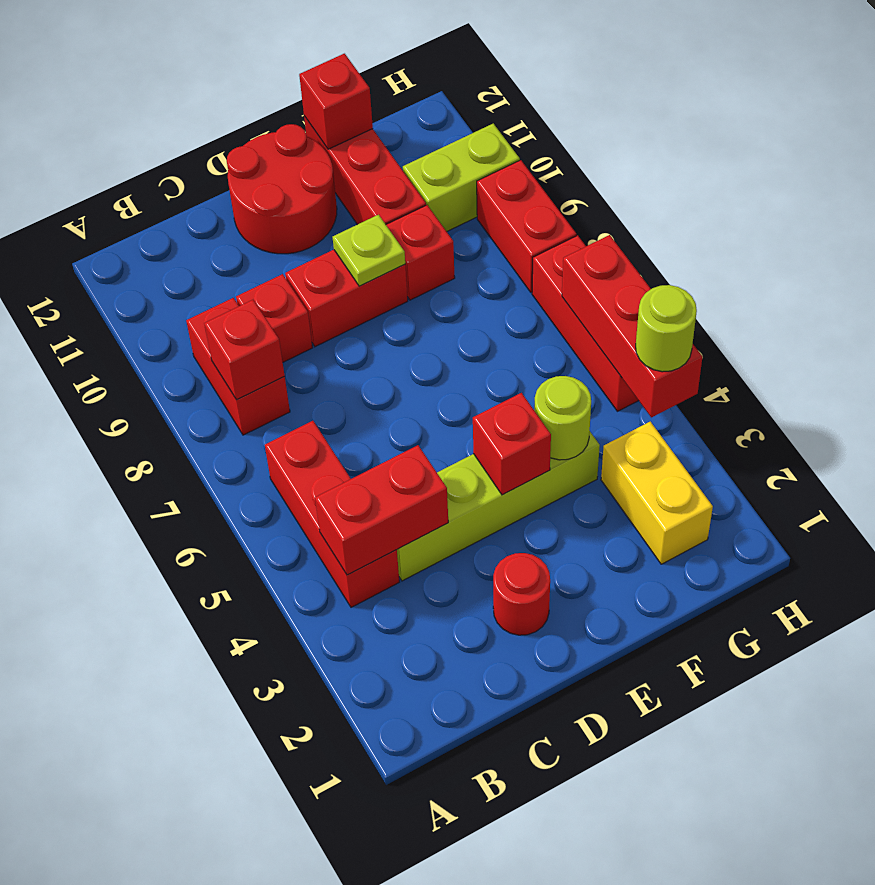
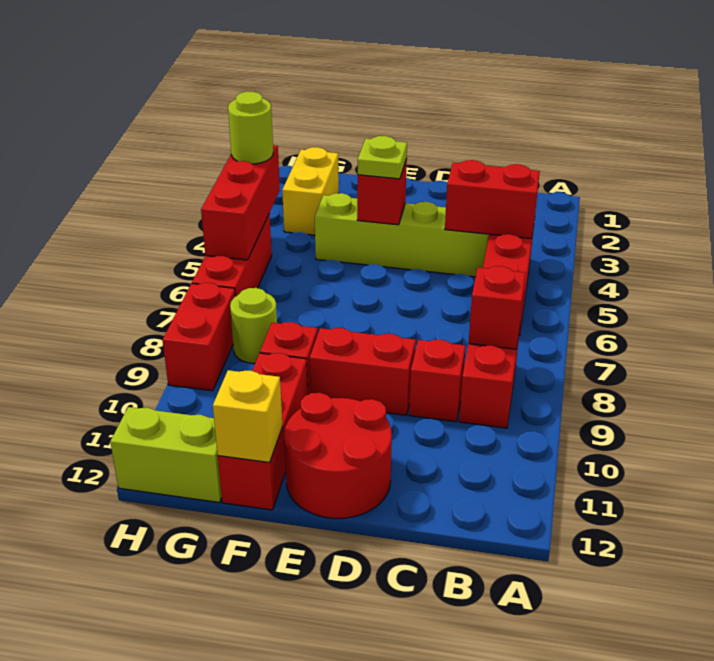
red round brick D2 level 1 -> none
lime plate E9 level 2 -> lime plate E4 level 3
lime round brick F4 level 2 -> lime round brick G8 level 1
red brick F12 level 2 -> yellow brick F12 level 2
lime brick G10:H10 level 1 -> lime brick G12:H12 level 1

